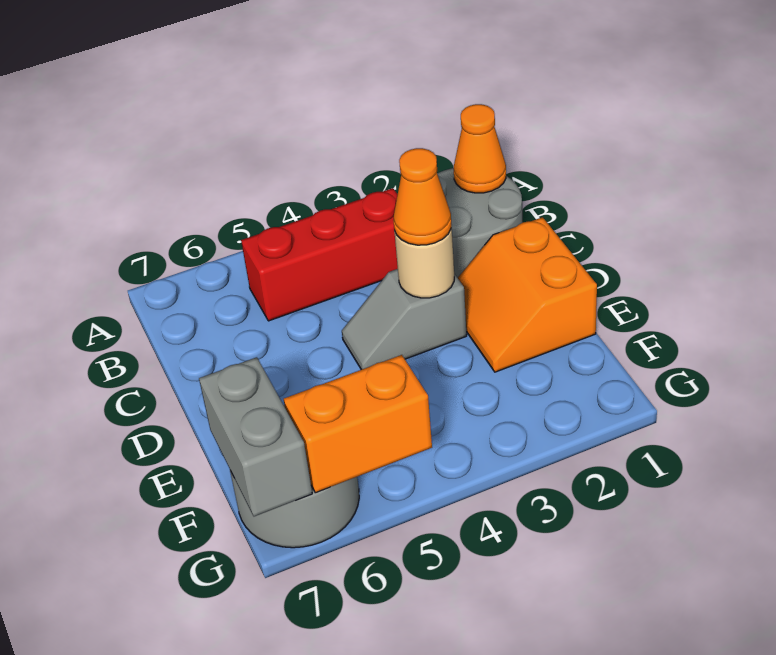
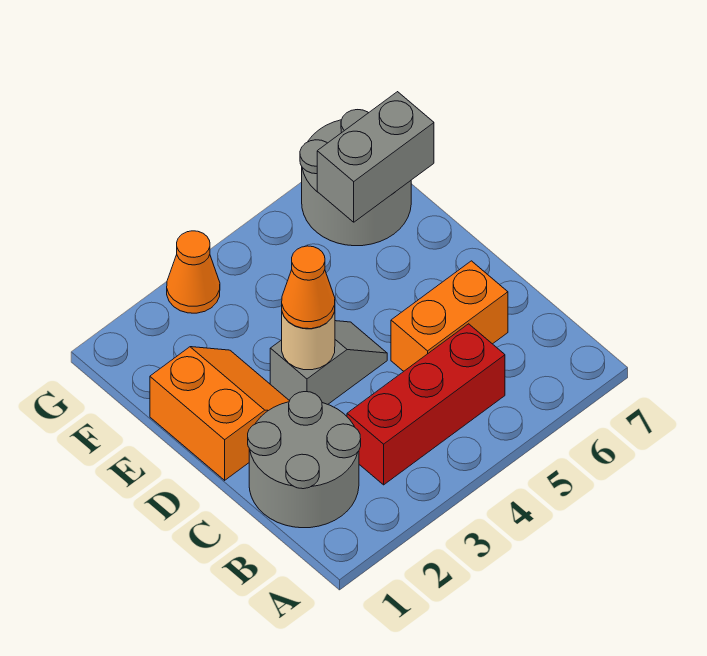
orange cone B1 level 2 -> orange cone G3 level 1
grey brick F7:G7 level 2 -> grey brick F6:F7 level 2
orange brick G5:G6 level 2 -> orange brick C5:C6 level 1

